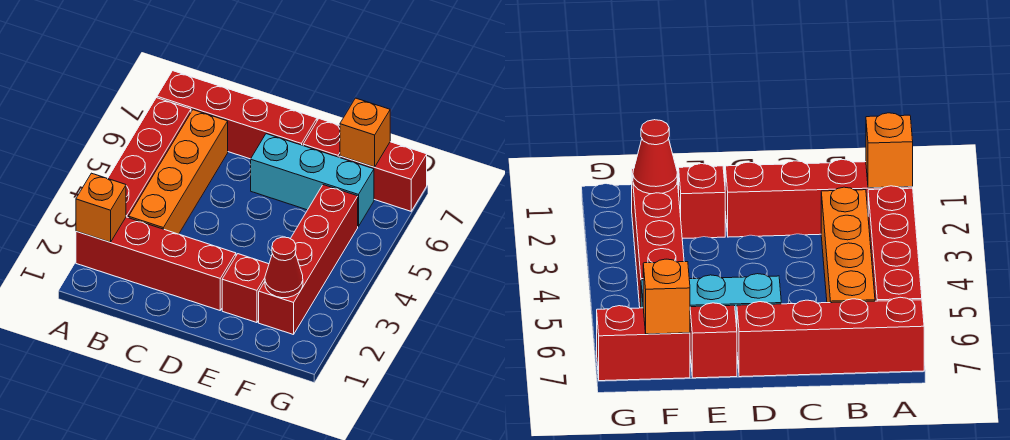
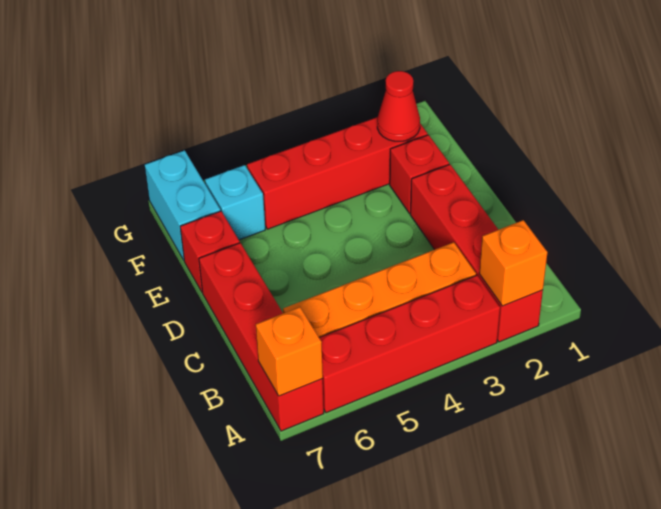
cyan brick D6:F6 level 1 -> cyan brick F6 level 1
red brick F7:G7 level 1 -> cyan brick F7:G7 level 1
orange brick F7 level 2 -> orange brick A7 level 2

